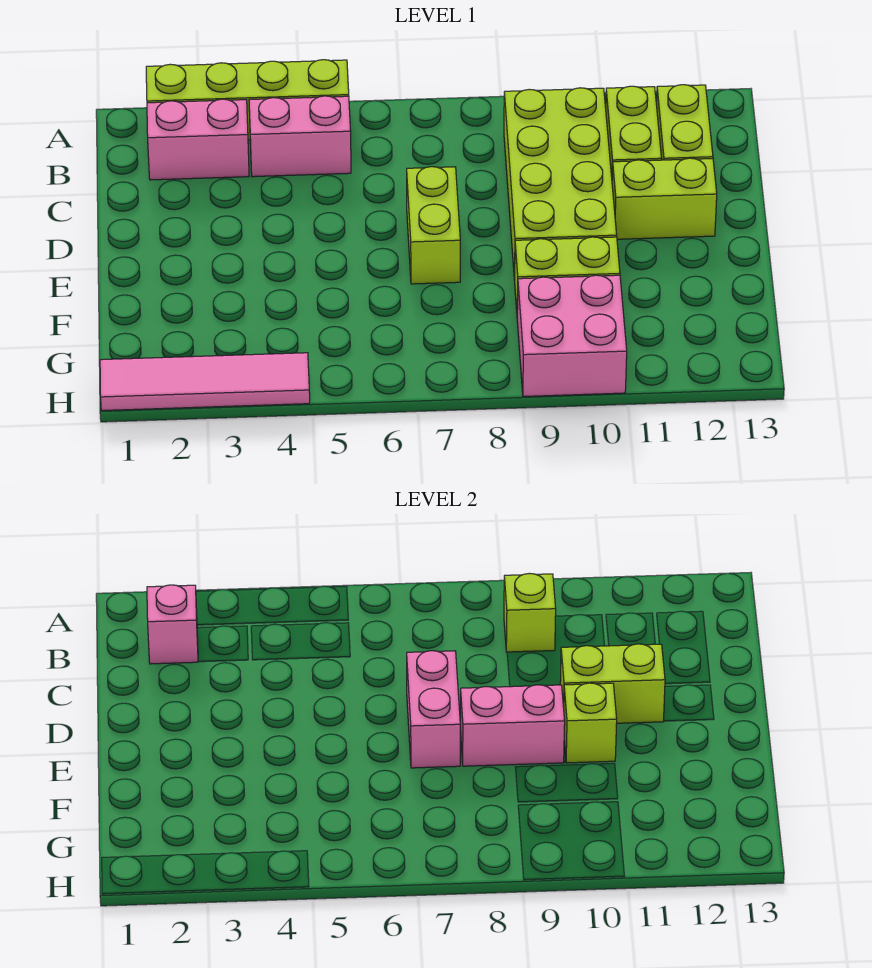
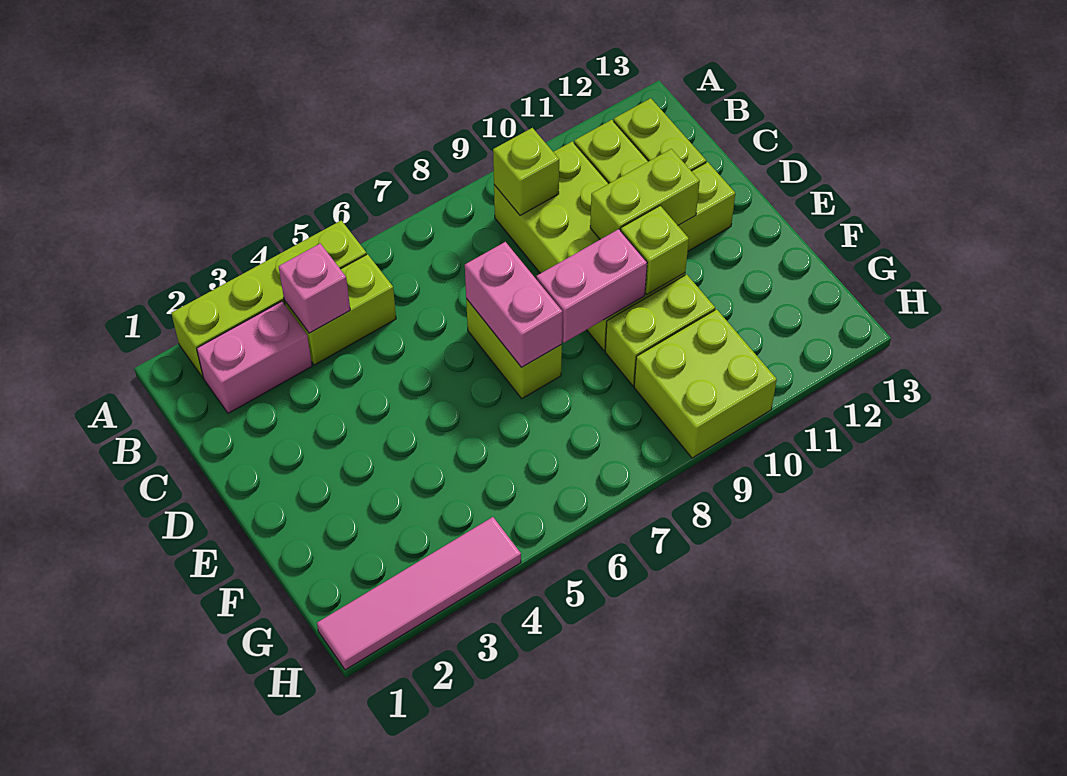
pink brick B2 level 2 -> pink brick B4 level 2
pink brick B4:B5 level 1 -> lime brick B4:B5 level 1
pink brick G9:H10 level 1 -> lime brick G9:H10 level 1

